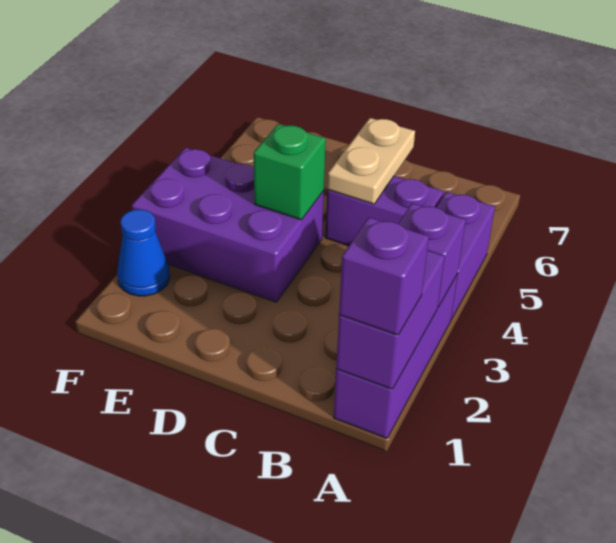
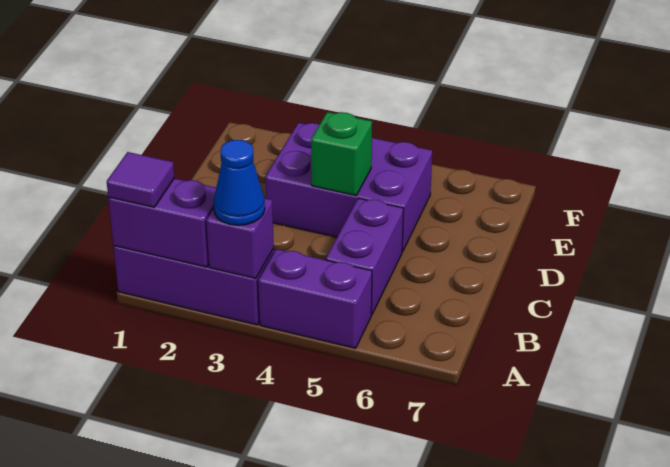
purple brick A1 level 3 -> purple tile A1 level 3
tan plate C5:C6 level 2 -> none
purple brick D3:F4 level 1 -> purple brick D3:E5 level 1
blue cone F2 level 1 -> blue cone A3 level 3

